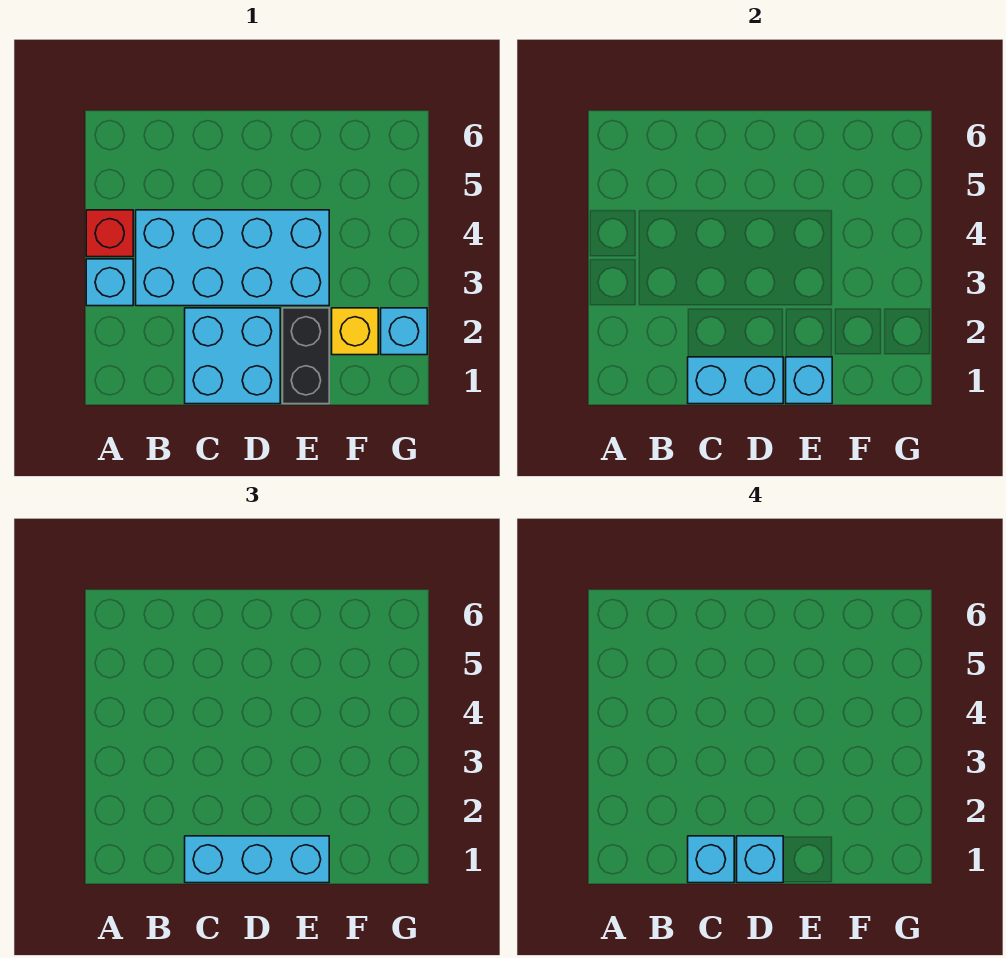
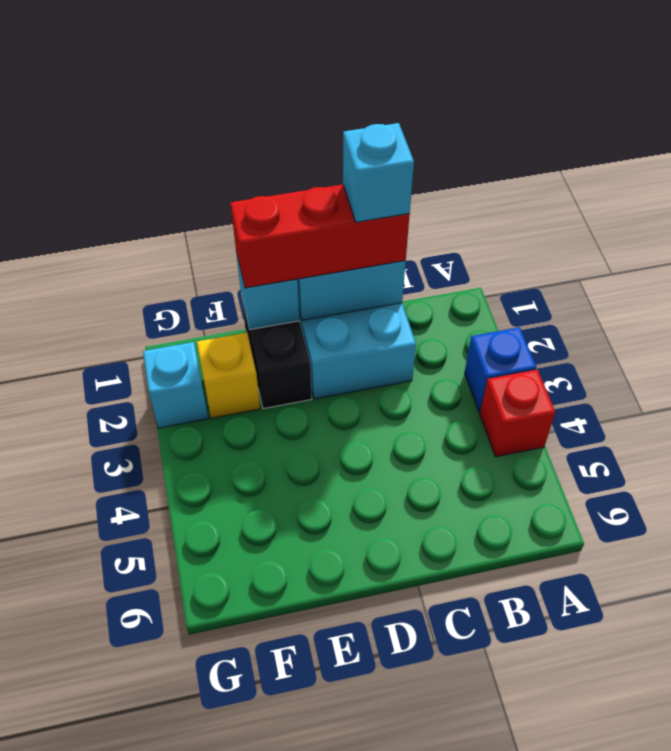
cyan brick A3 level 1 -> blue brick A3 level 1
cyan brick B3:E4 level 1 -> none
cyan brick C1:E1 level 3 -> red brick C1:E1 level 3
cyan brick D1 level 4 -> none

